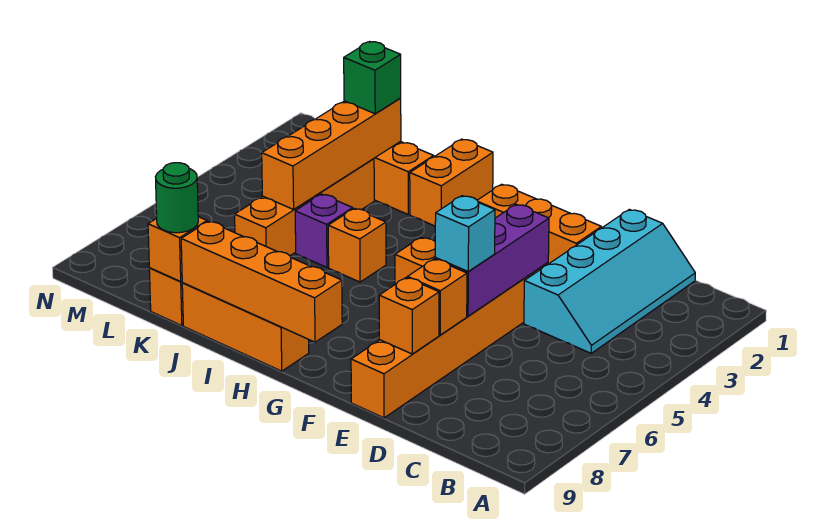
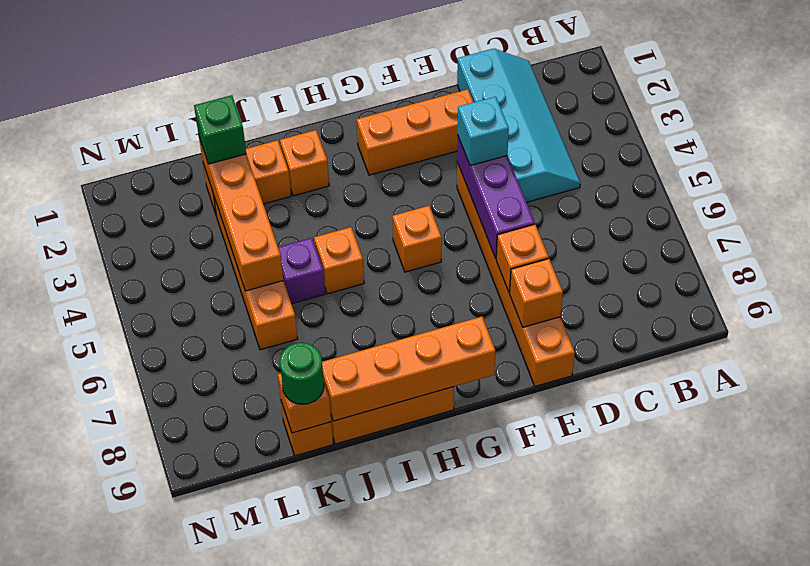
cyan brick E6 level 3 -> cyan brick E4 level 3
orange brick I1:I2 level 1 -> orange brick I2 level 1

